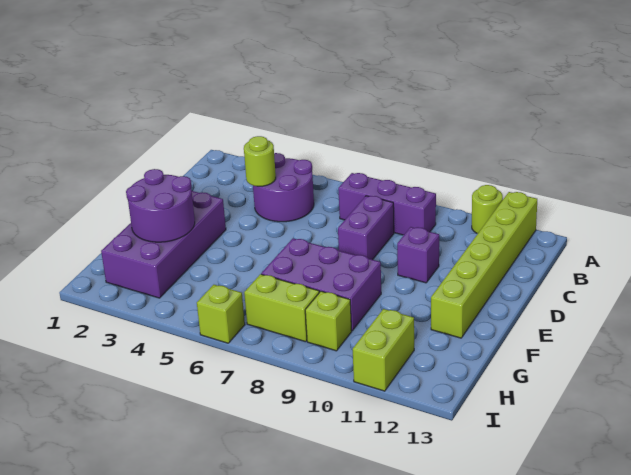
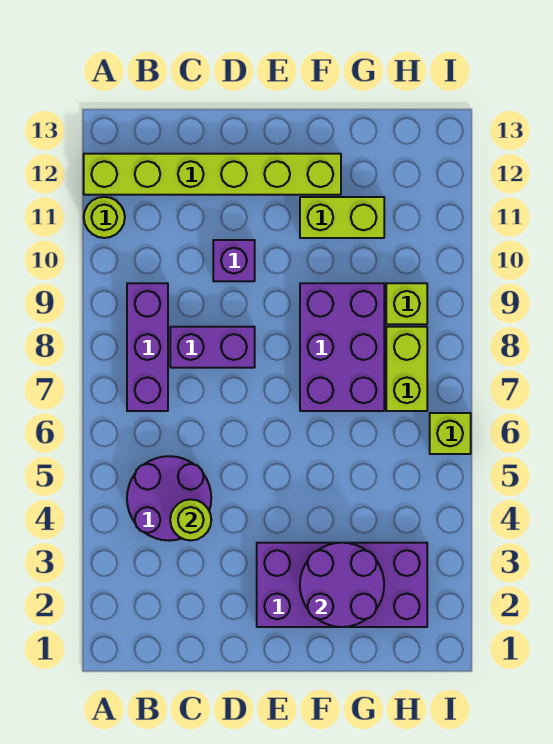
lime brick H11:I11 level 1 -> lime brick F11:G11 level 1

